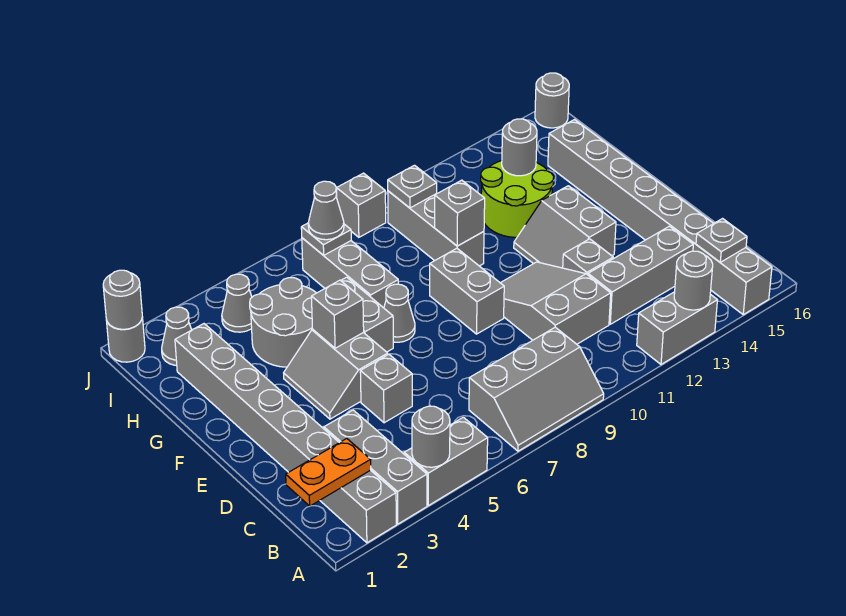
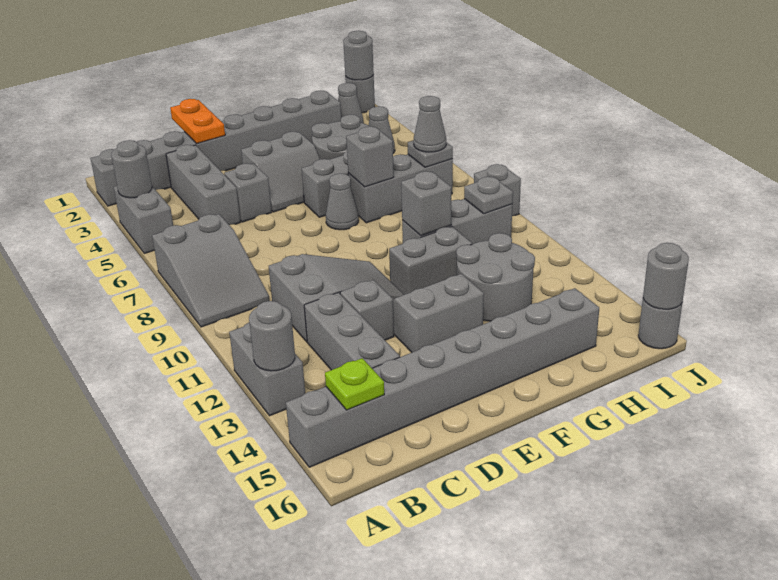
grey brick A3:C3 level 1 -> grey brick C3:C5 level 1
grey slope A7:B9 level 1 top B -> grey slope A7:B9 level 1 top 7
orange plate B1:B2 level 2 -> orange plate D1:D2 level 2
grey plate B15 level 2 -> lime plate B15 level 2
grey slope E4:F5 level 1 top 5 -> grey slope E4:F5 level 1 top 4
grey brick E9:F9 level 1 -> grey brick F11:G11 level 1
grey brick F5 level 2 -> grey brick G7 level 2
lime round brick G12:H13 level 1 -> grey round brick G12:H13 level 1
grey round brick H13 level 2 -> grey round brick J16 level 2

